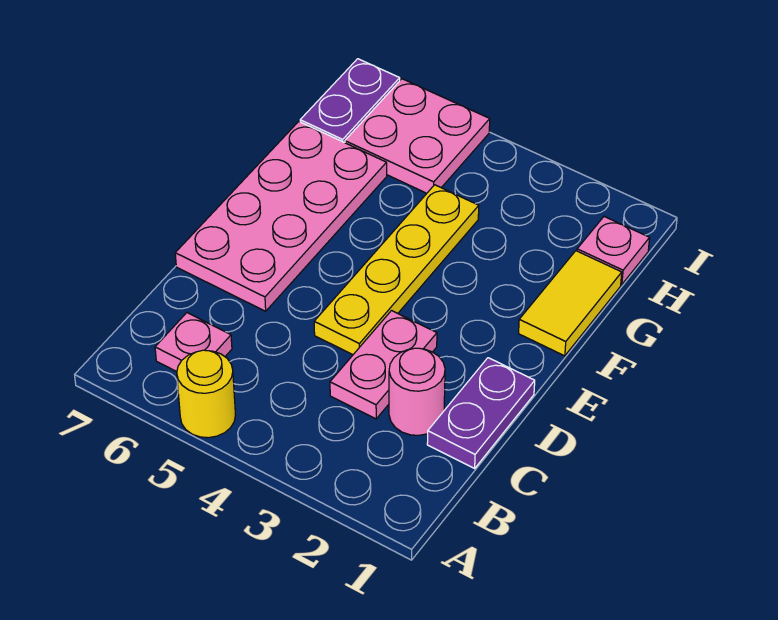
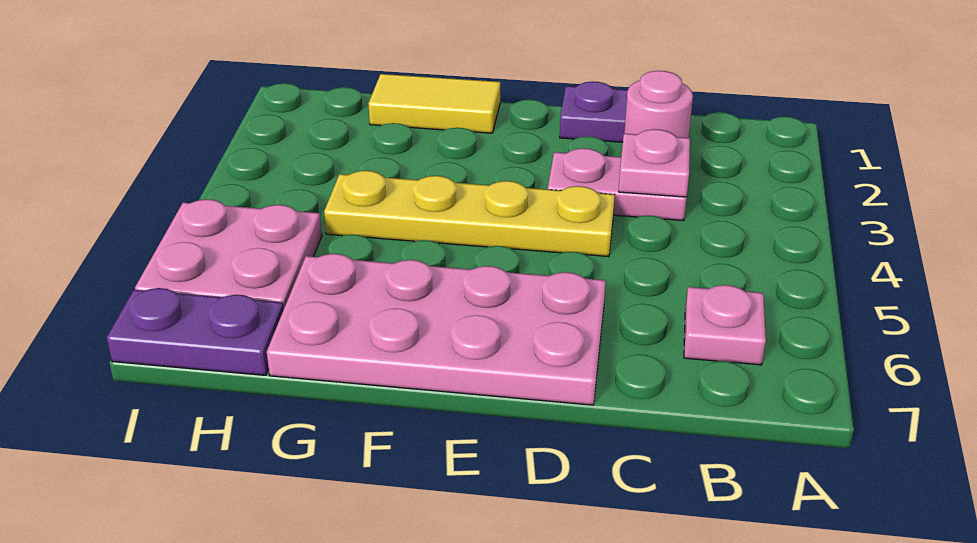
yellow round brick A5 level 1 -> none
pink plate H1 level 1 -> pink plate C3 level 2

